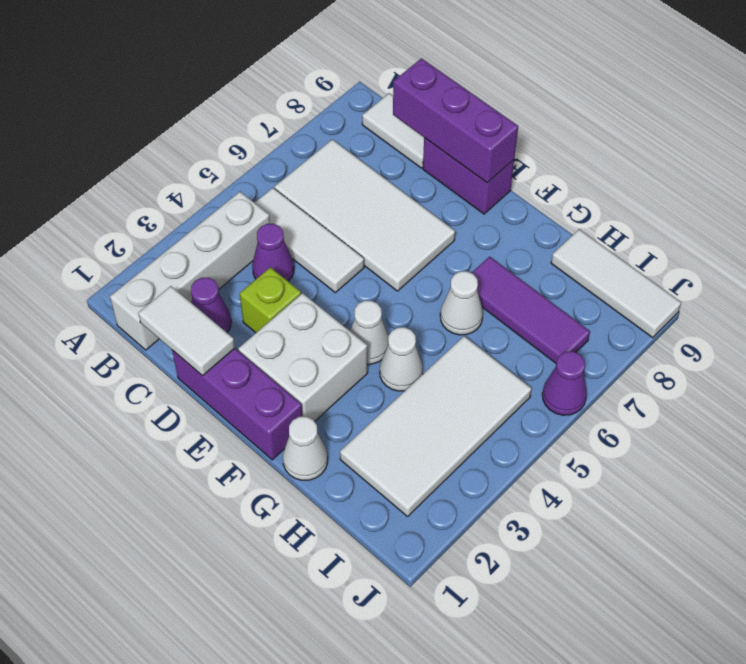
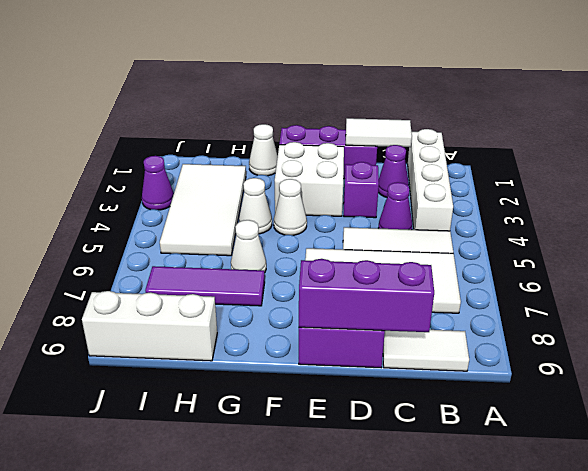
lime brick D3 level 1 -> purple brick D3 level 1
white tile H9:J9 level 1 -> white brick H9:J9 level 1
purple cone J6 level 1 -> purple cone J3 level 1

